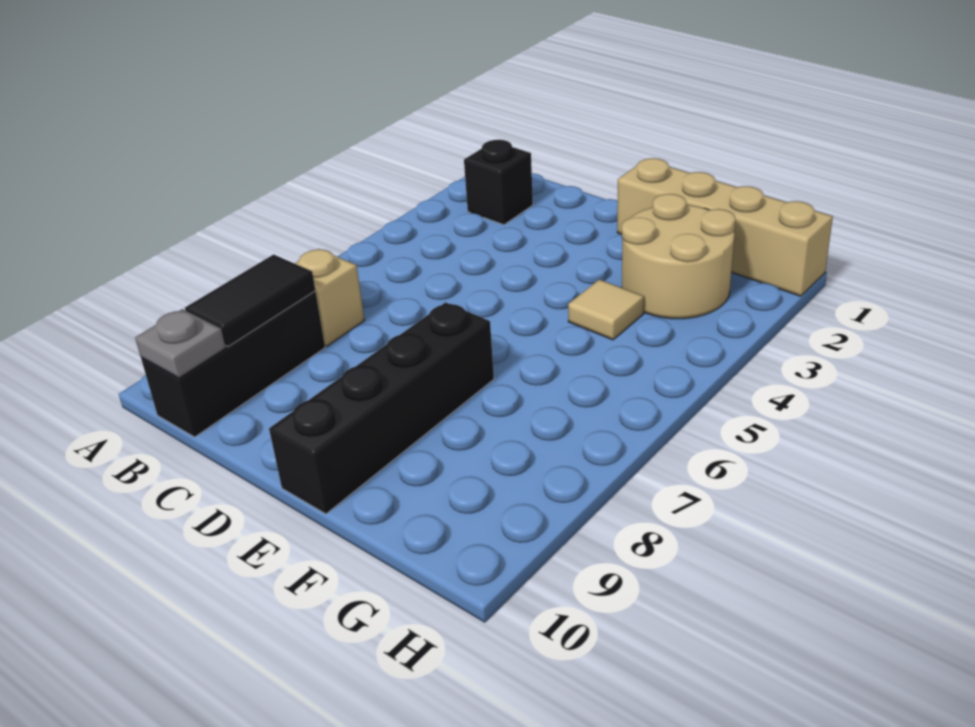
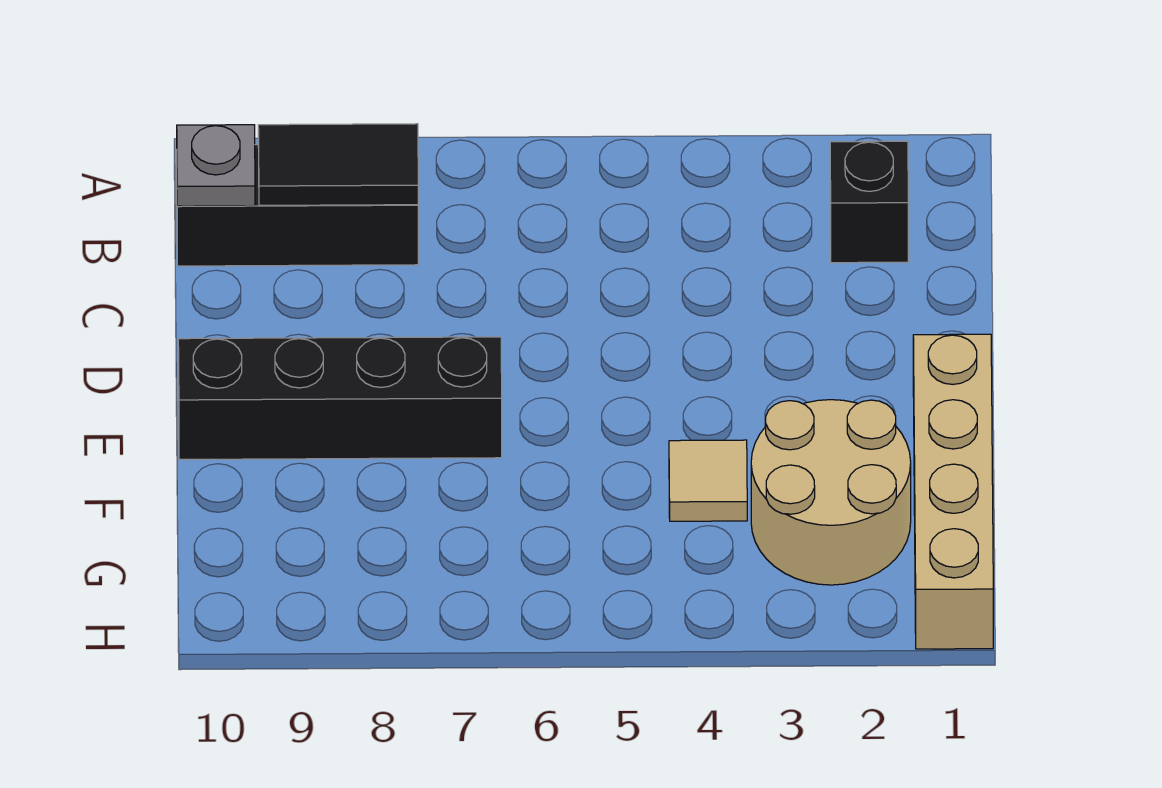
tan brick B7 level 1 -> none

